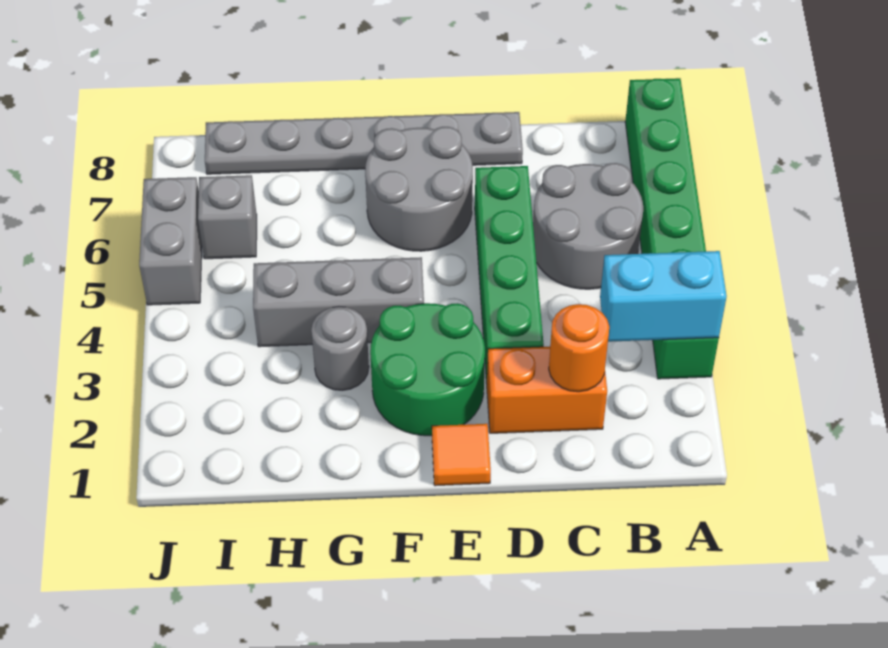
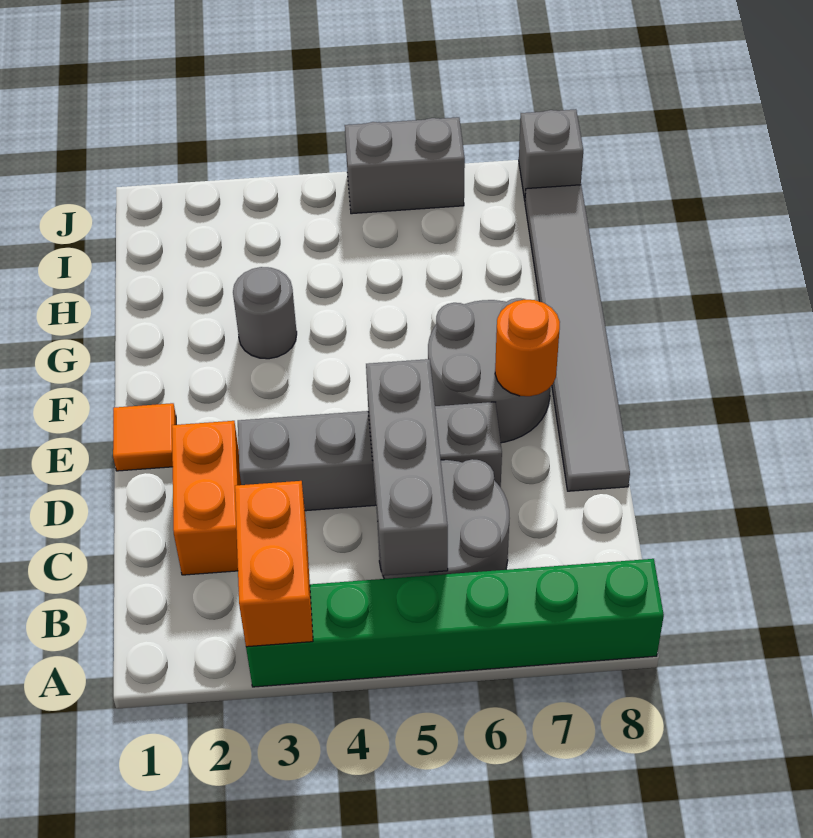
cyan brick A3:B3 level 2 -> orange brick A3:B3 level 2
orange round brick C2 level 2 -> orange round brick E7 level 2
green brick D3:D6 level 1 -> grey brick D3:D6 level 1
grey plate D8:I8 level 1 -> grey tile D8:I8 level 1
green round brick E2:F3 level 1 -> none
grey brick F4:H4 level 1 -> grey brick B5:D5 level 2
grey brick I6 level 1 -> grey brick J8 level 1

